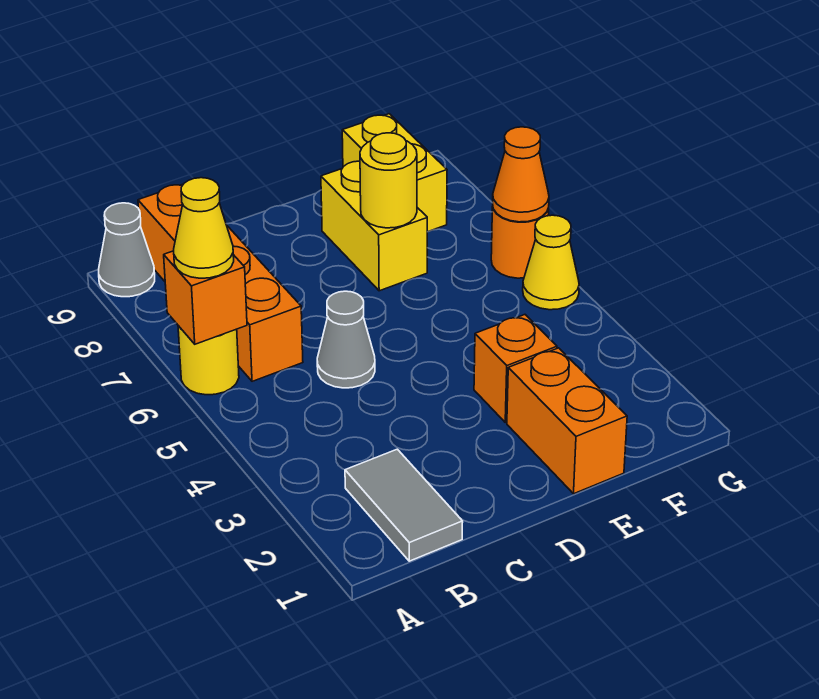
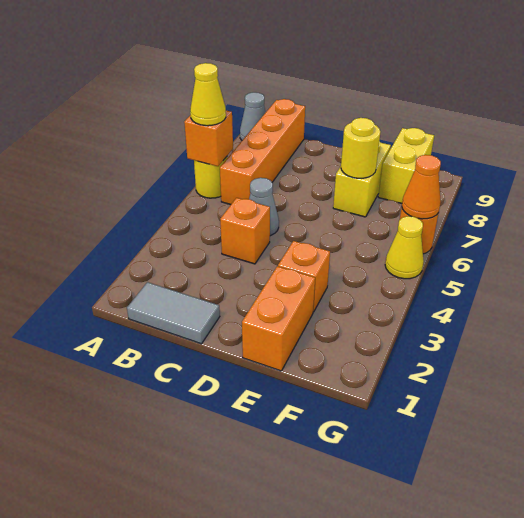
grey tile B1:B2 level 1 -> grey tile B1:C1 level 1
none -> orange brick C4 level 1

